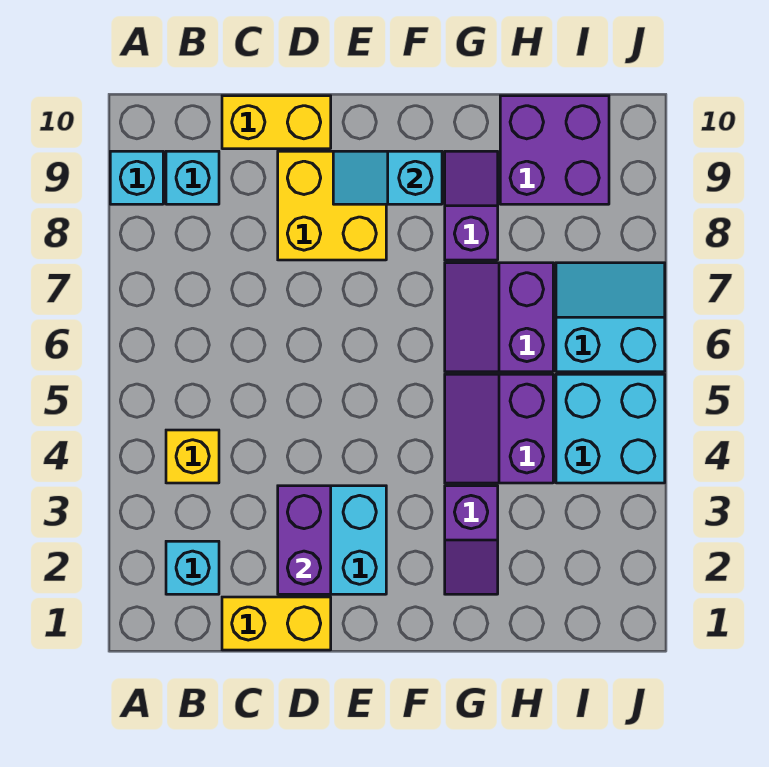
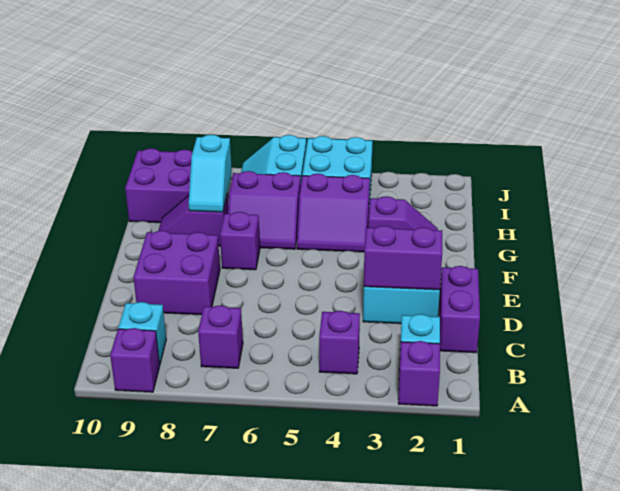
none -> purple brick A2 level 1
cyan brick A9 level 1 -> purple brick A9 level 1
yellow brick B4 level 1 -> purple brick B4 level 1
none -> purple brick B7 level 1
yellow brick C1:D1 level 1 -> purple brick C1:D1 level 1
yellow brick C10:D10 level 1 -> none
yellow brick D8:E9 level 1 -> purple brick D8:E9 level 1
cyan slope E9:F9 level 2 top F -> cyan slope G8:H8 level 2 top H
none -> purple brick F7 level 1

